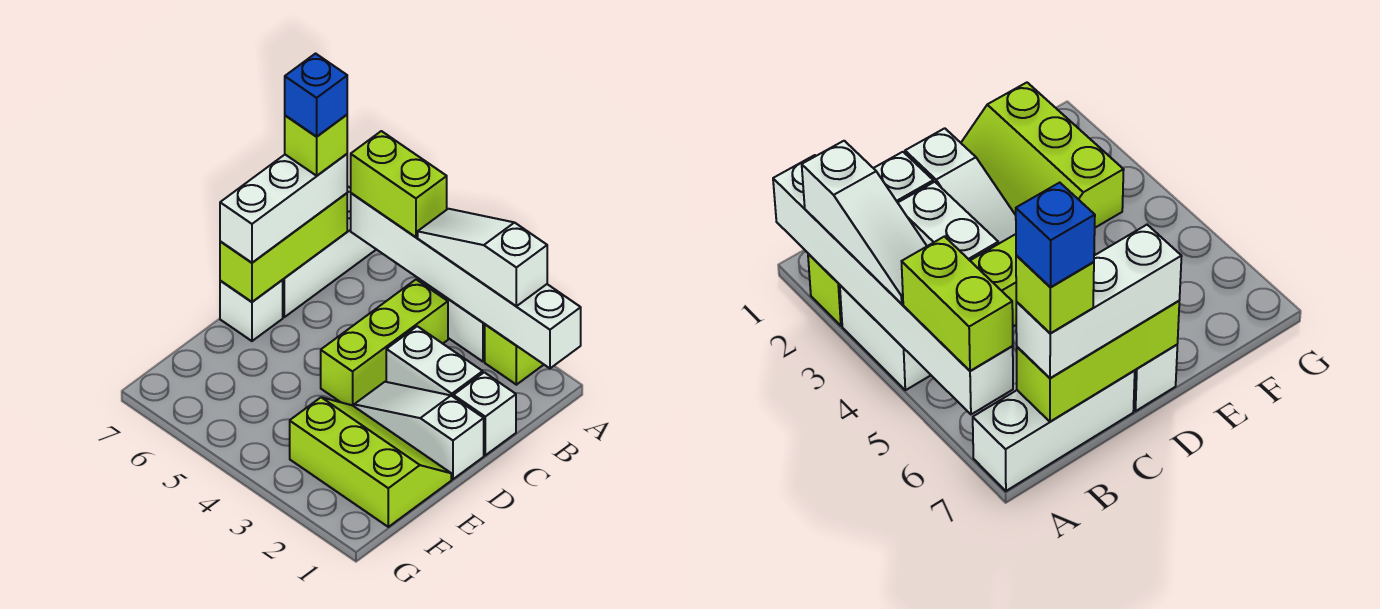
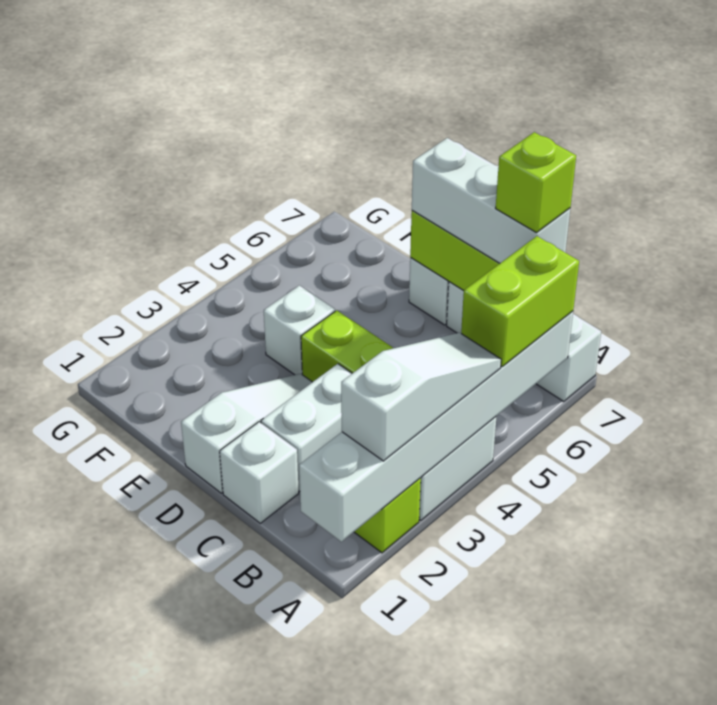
blue brick B7 level 5 -> none
lime slope E1:F3 level 1 top F -> none
none -> white brick E4 level 1

